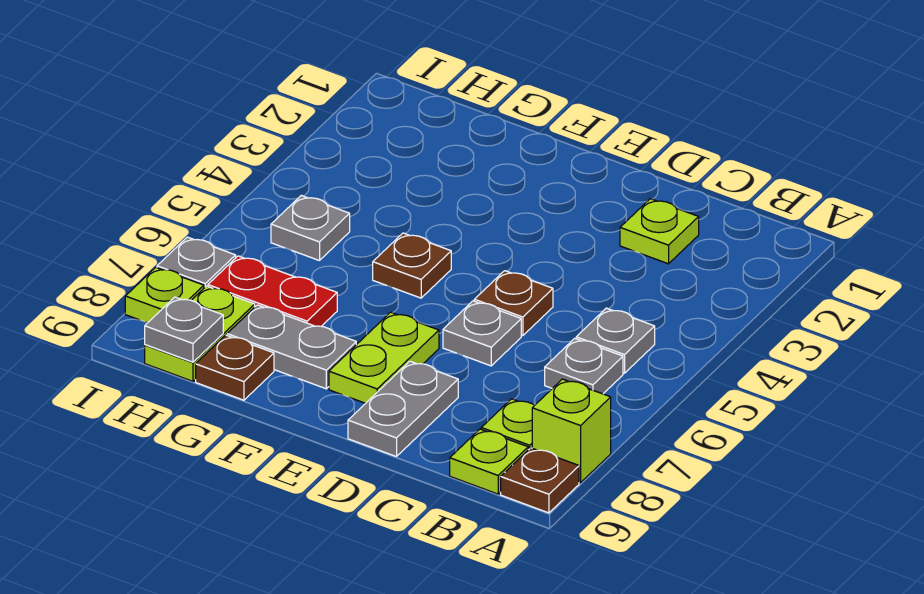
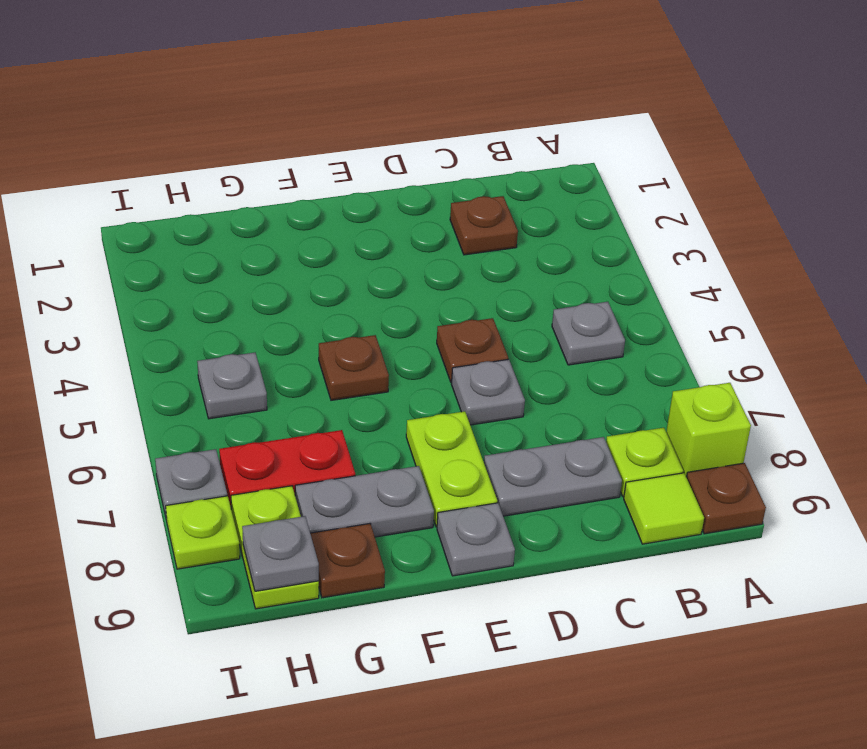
grey plate B6 level 1 -> grey plate E9 level 1
lime plate B9 level 1 -> lime tile B9 level 1
lime plate C2 level 1 -> brown plate C2 level 1
grey plate D8:D9 level 1 -> grey plate C8:D8 level 1

